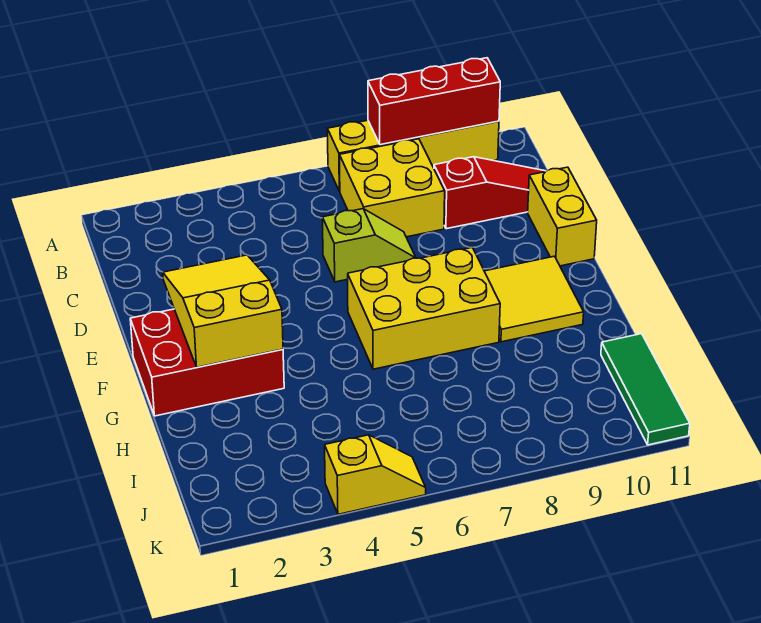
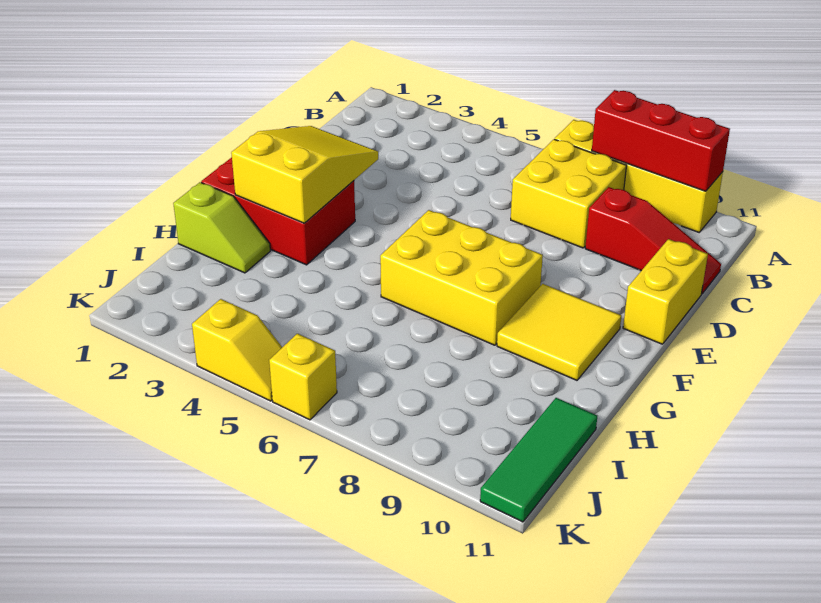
lime slope D6:D7 level 1 top 6 -> lime slope H1:H2 level 1 top 1
none -> yellow brick K6 level 1

